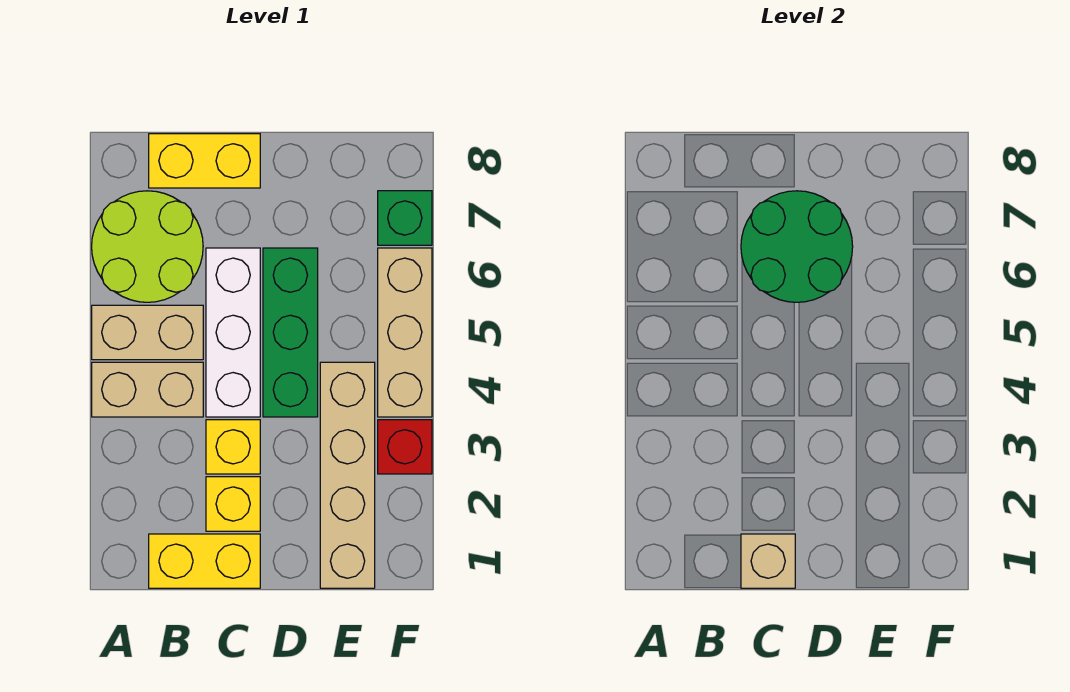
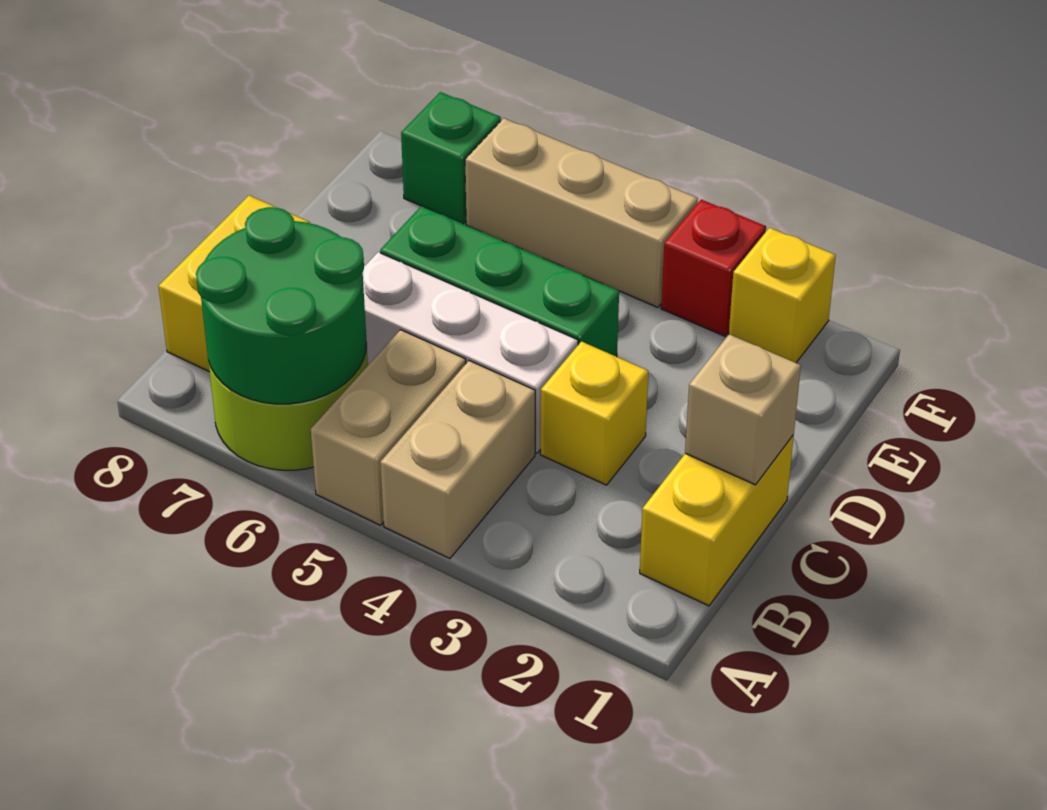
yellow brick C2 level 1 -> yellow brick F2 level 1
green round brick C6:D7 level 2 -> green round brick A6:B7 level 2
tan brick E1:E4 level 1 -> none

